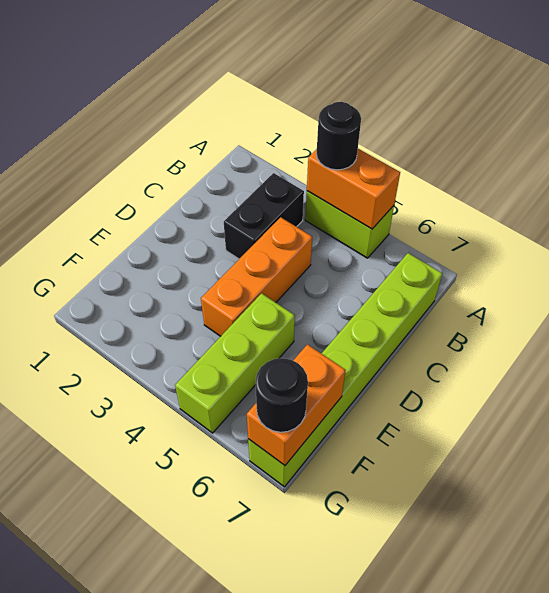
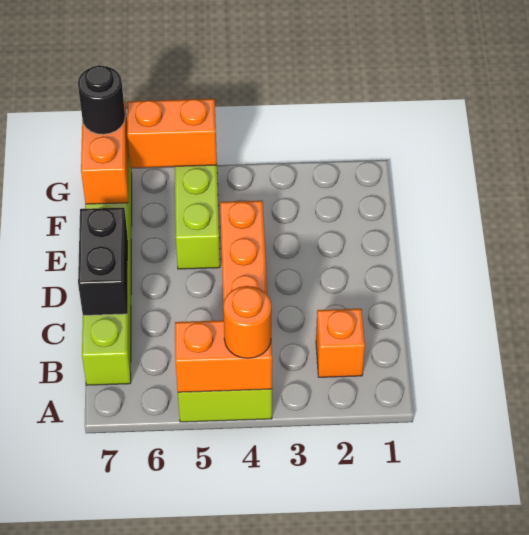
black round brick A4 level 3 -> orange round brick A4 level 3
none -> orange brick B2 level 1
black brick B3:C3 level 1 -> black brick C7:D7 level 2
none -> orange brick G5:G6 level 2

